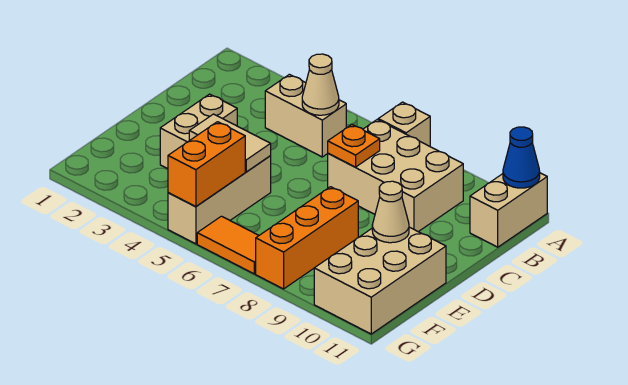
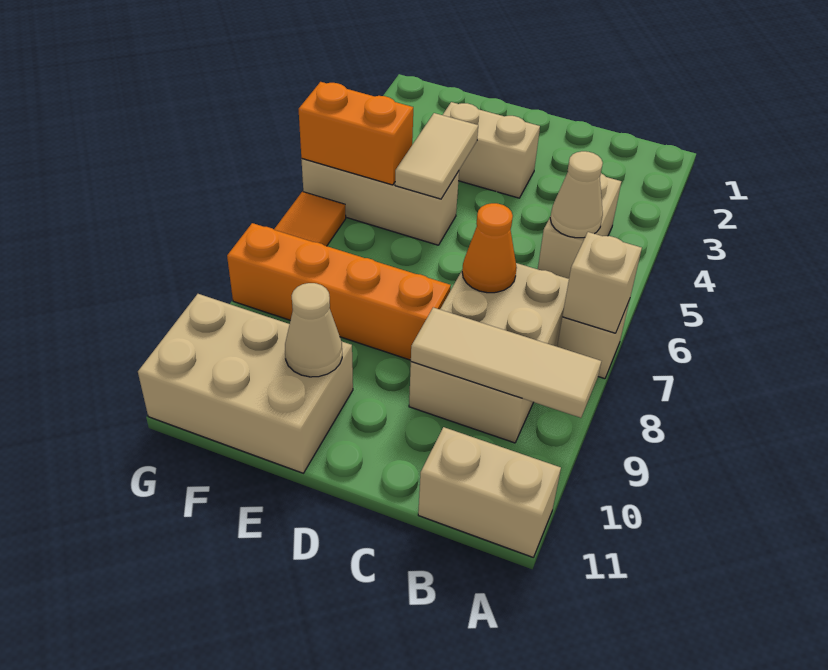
none -> tan brick A7 level 2
none -> tan tile A9:C9 level 2
blue cone A11 level 2 -> none
orange plate C7 level 2 -> orange cone C7 level 2
orange brick E8:G8 level 1 -> orange brick D8:G8 level 1

